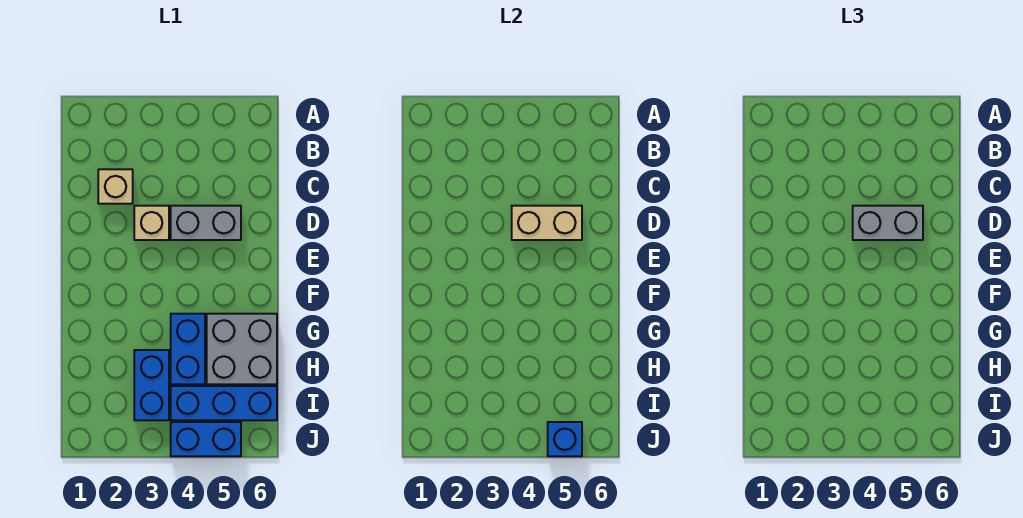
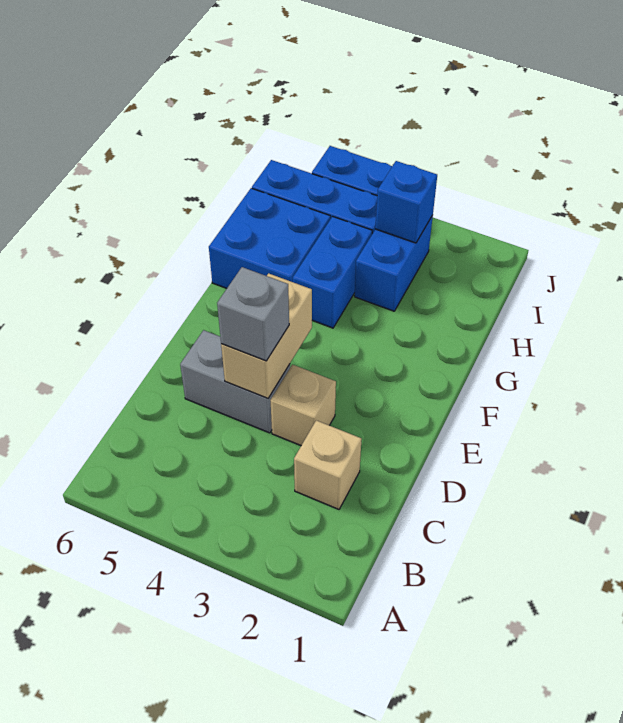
tan brick D4:D5 level 2 -> tan brick D4:E4 level 2
grey brick D4:D5 level 3 -> grey brick D4 level 3
grey brick G5:H6 level 1 -> blue brick G5:H6 level 1
blue brick J5 level 2 -> blue brick I3 level 2

